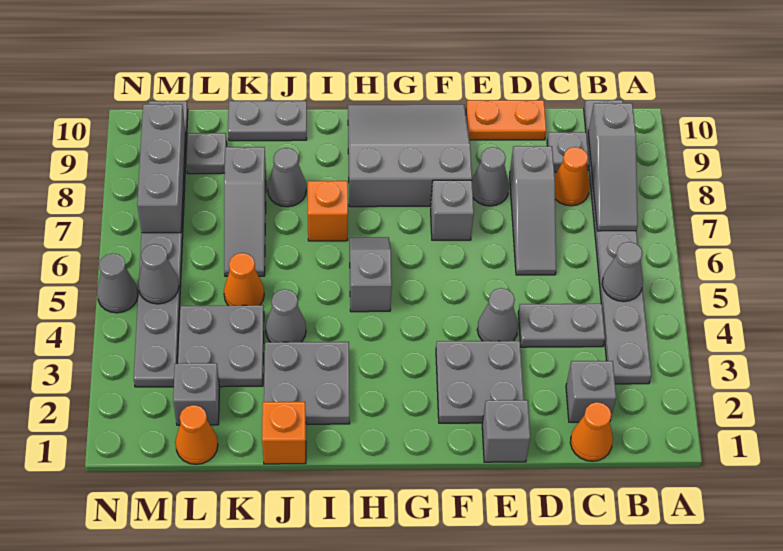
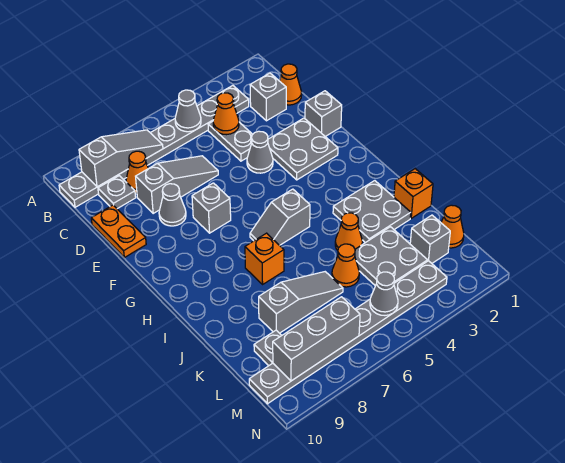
none -> orange cone C4 level 2
grey slope F8:H10 level 1 top 8 -> none
grey cone J4 level 1 -> orange cone J4 level 1
grey cone J8 level 1 -> none
grey plate J10:K10 level 1 -> none
grey cone N5 level 1 -> none

